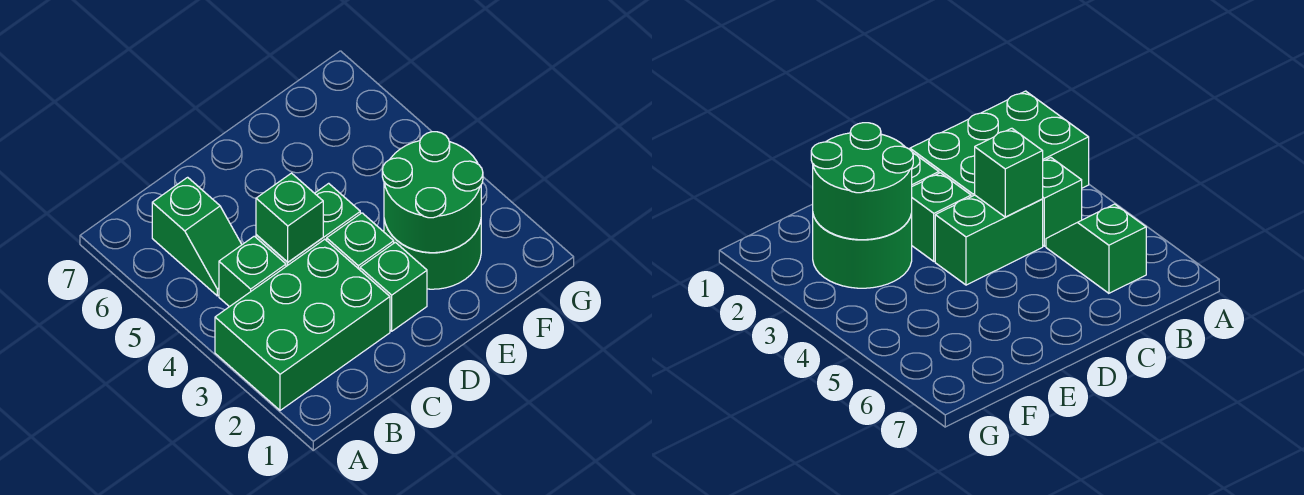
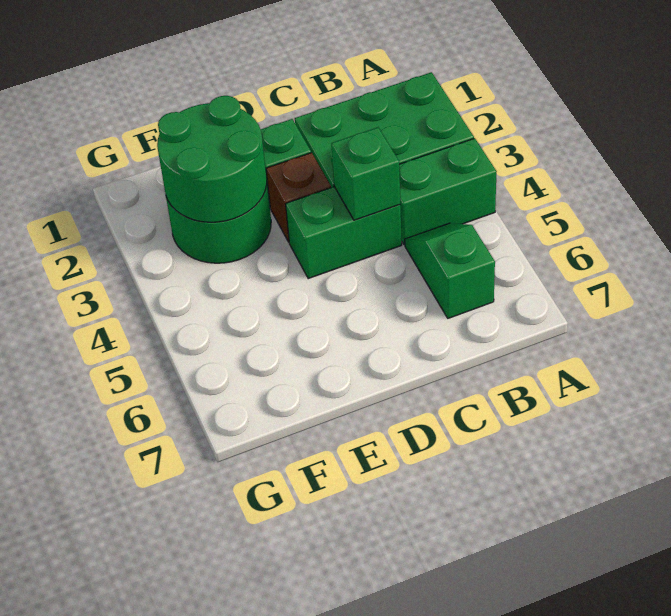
green brick B4 level 1 -> green brick A4:B4 level 1
green brick D3 level 1 -> brown brick D3 level 1

